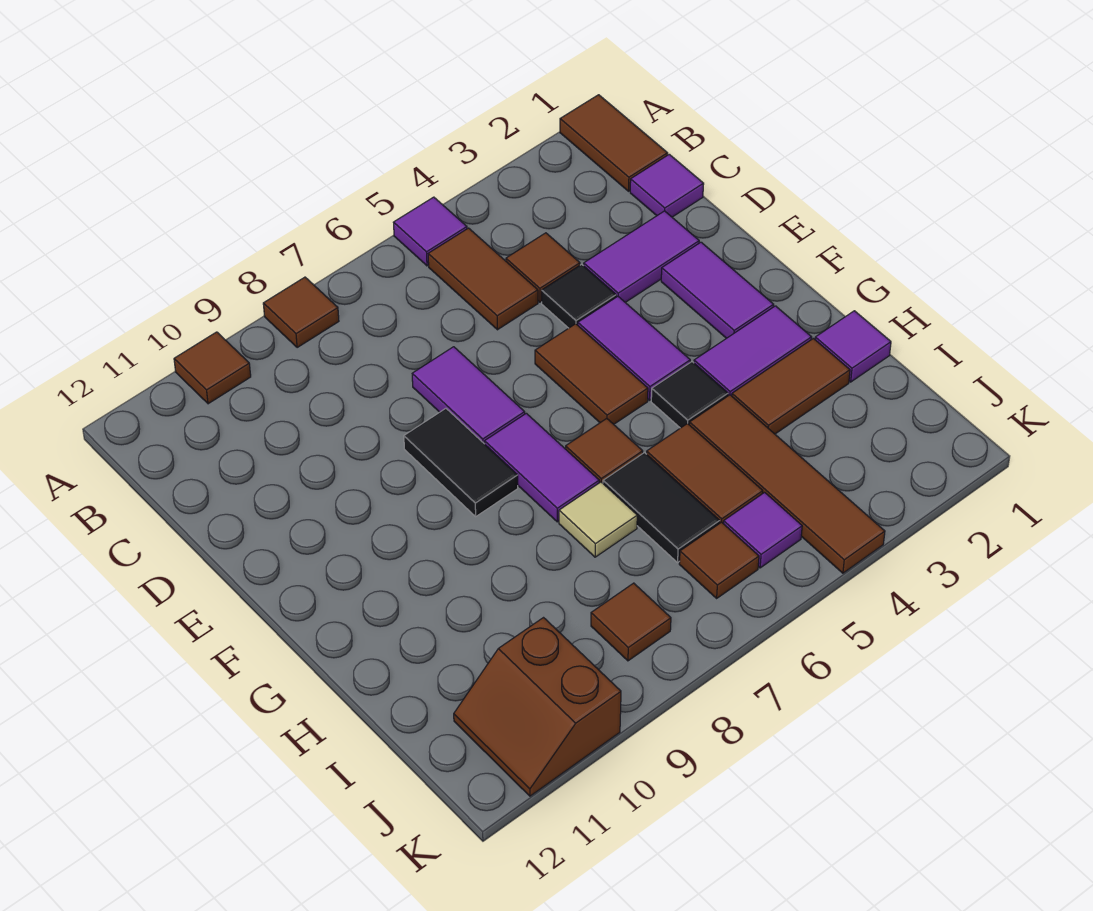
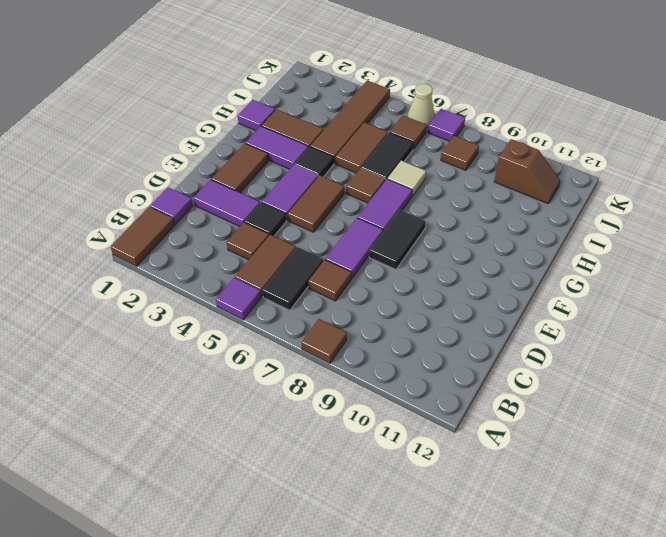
brown tile A10 level 1 -> brown tile C7 level 1
none -> black tile B6:C6 level 1
purple tile E2:F2 level 1 -> brown tile E2:F2 level 1
purple tile J5 level 1 -> purple tile K7 level 1
brown slope J10:K11 level 1 top 10 -> brown slope J10:J11 level 1 top 10
none -> tan cone K6 level 1

